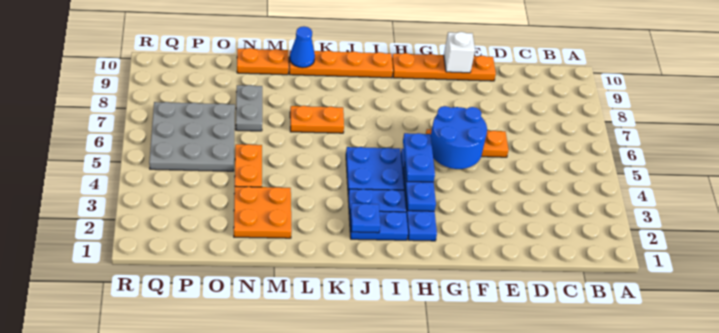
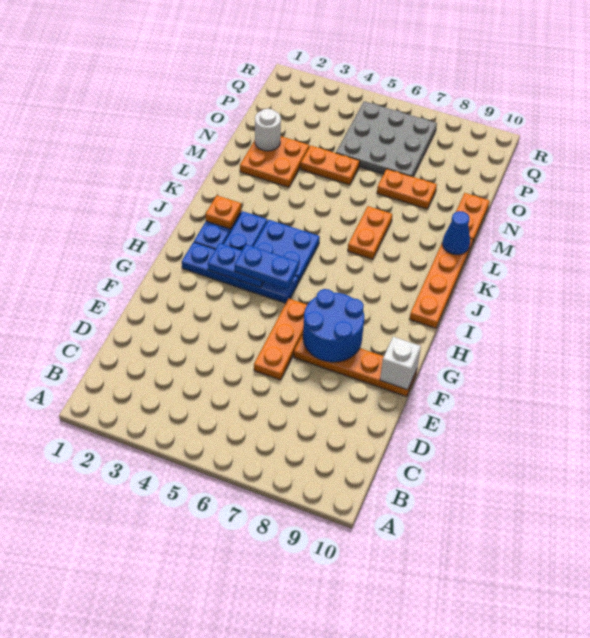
orange plate E10:H10 level 1 -> orange plate F7:F10 level 1
blue round brick F5:G6 level 2 -> blue round brick F7:G8 level 2
blue plate J2 level 2 -> orange plate J2 level 2
none -> white round brick N2 level 2
grey plate N7:N8 level 1 -> orange plate N7:N8 level 1

